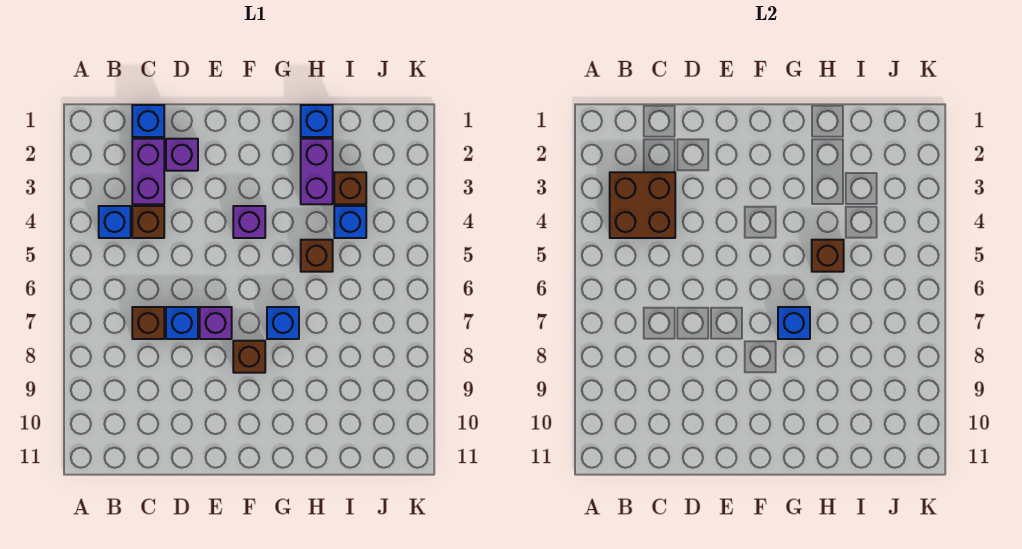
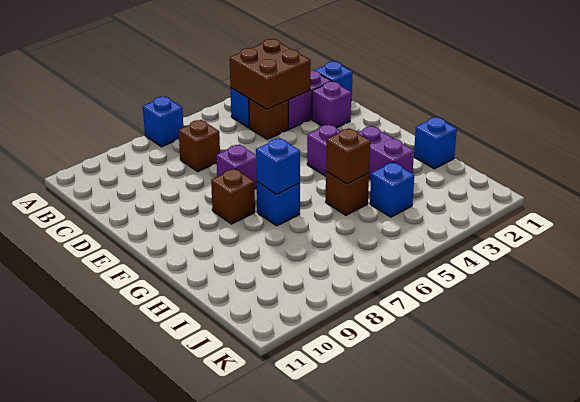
blue brick D7 level 1 -> blue brick A7 level 1
purple brick H2:H3 level 1 -> purple brick G3:H3 level 1
brown brick I3 level 1 -> none

